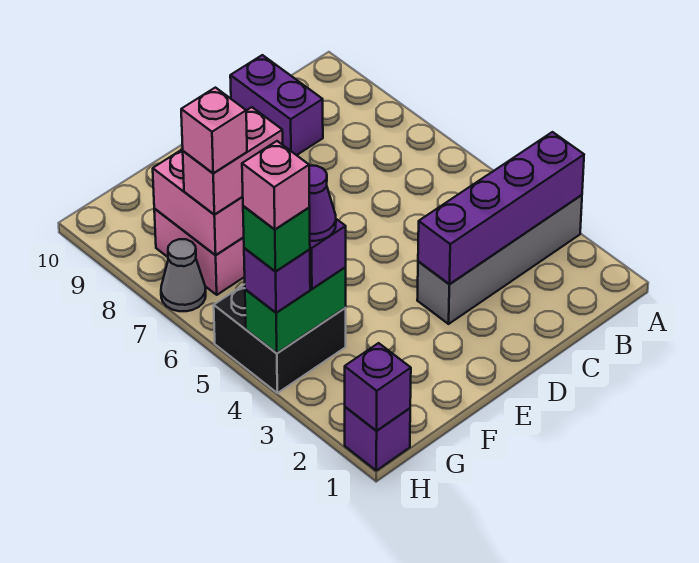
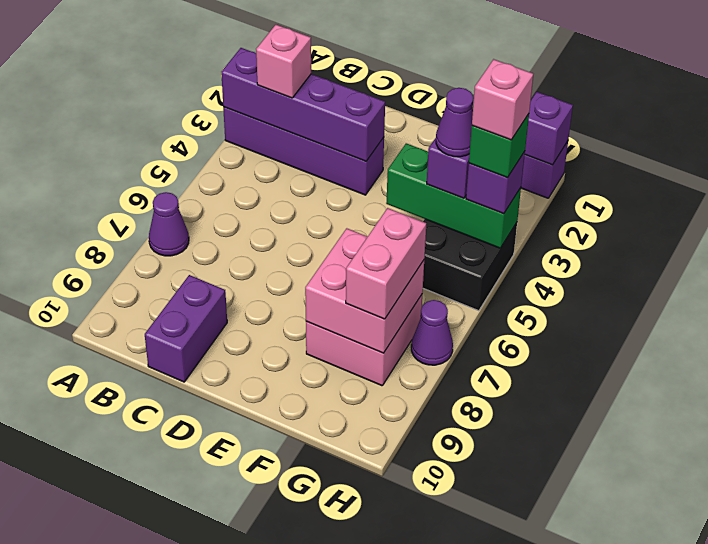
grey brick A3:D3 level 1 -> purple brick A3:D3 level 1
none -> purple cone A7 level 1
pink brick F7:G7 level 3 -> pink brick G7:G8 level 3
green brick G4:H4 level 2 -> green brick F4:H4 level 2
pink brick G7 level 4 -> pink brick B3 level 3
grey cone H7 level 1 -> purple cone H7 level 1

